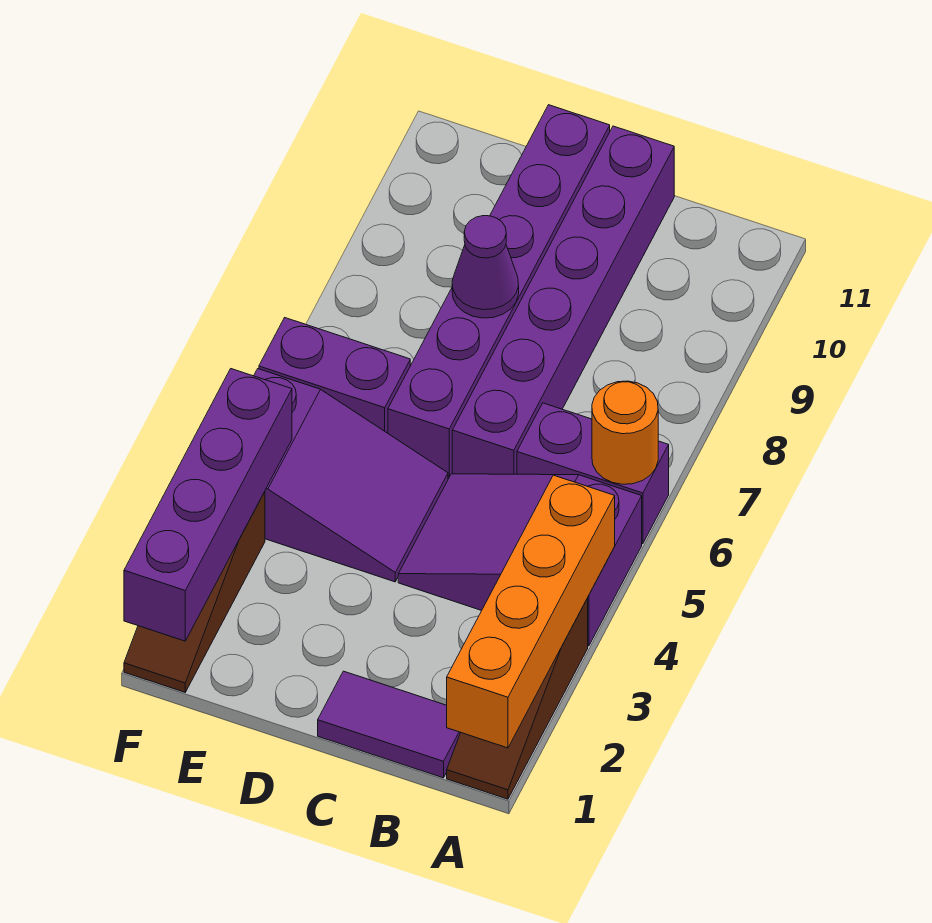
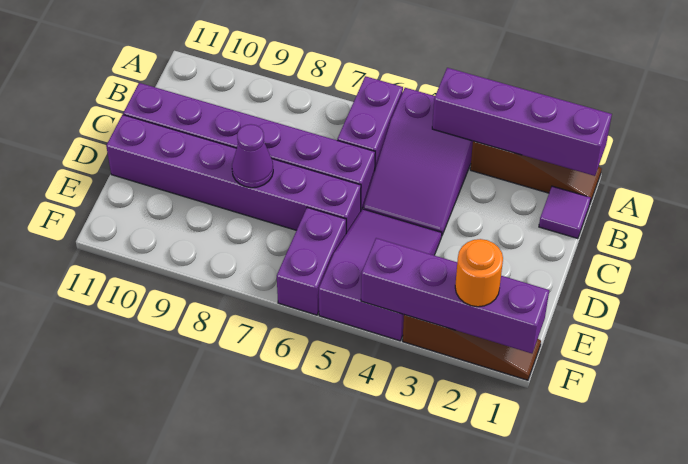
orange brick A1:A4 level 2 -> purple brick A1:A4 level 2
orange round brick A6 level 2 -> orange round brick F2 level 3
purple tile B1:C1 level 1 -> purple tile B1 level 1

